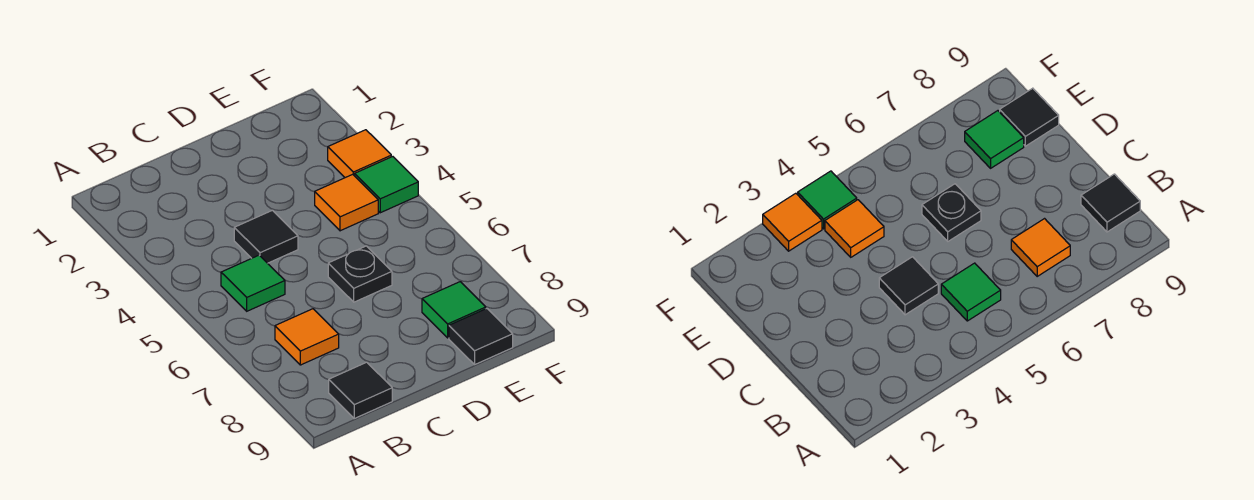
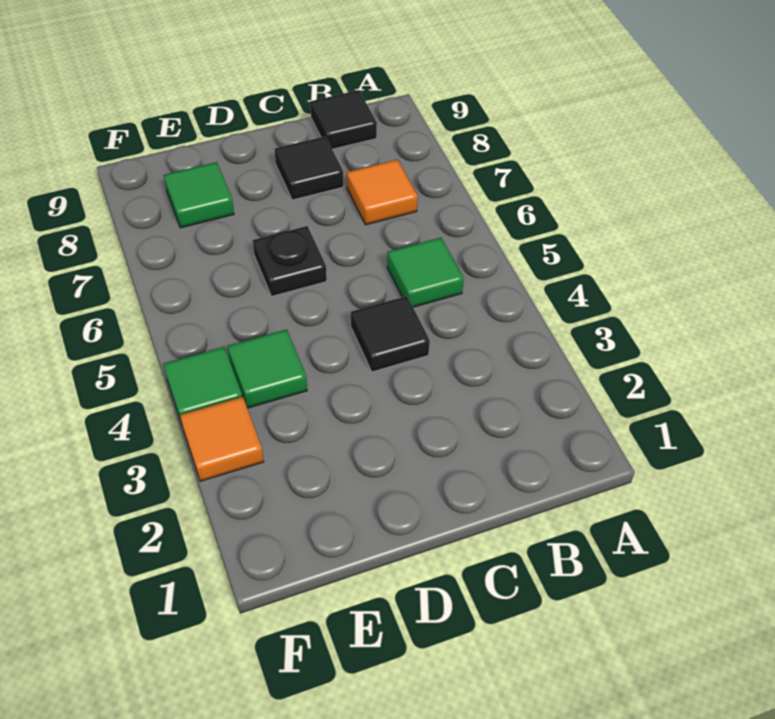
orange tile E4 level 1 -> green tile E4 level 1
black tile E9 level 1 -> black tile C8 level 1

